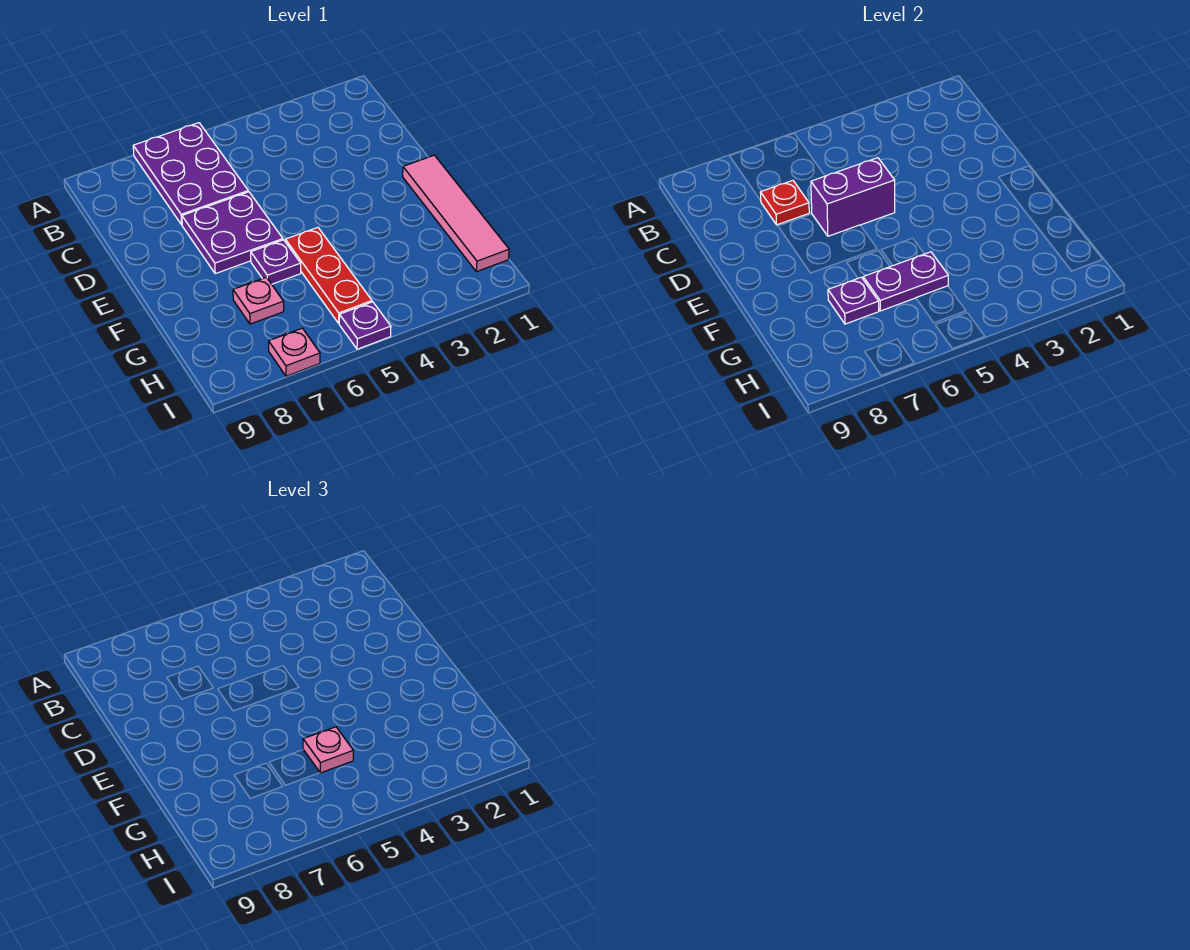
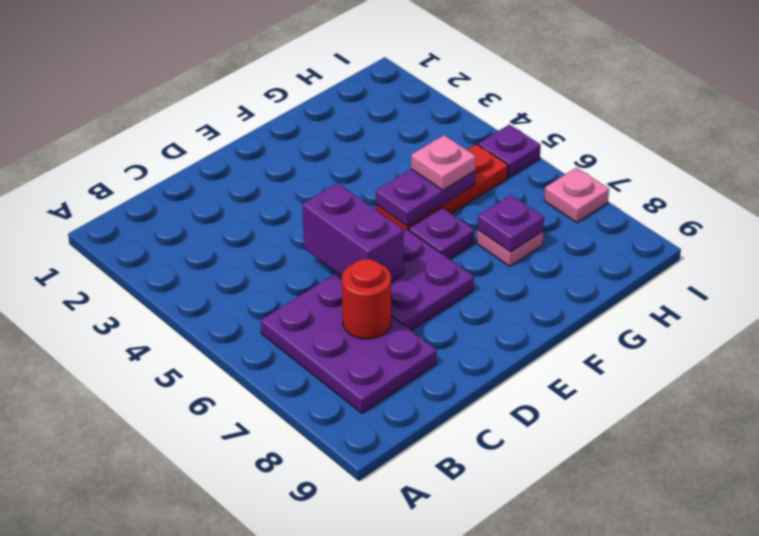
purple plate A6:C7 level 1 -> purple plate B6:C8 level 1
red plate C7 level 2 -> red round brick C7 level 2
pink tile E1:H1 level 1 -> none
purple plate G5:G6 level 2 -> purple plate F5:G5 level 2

